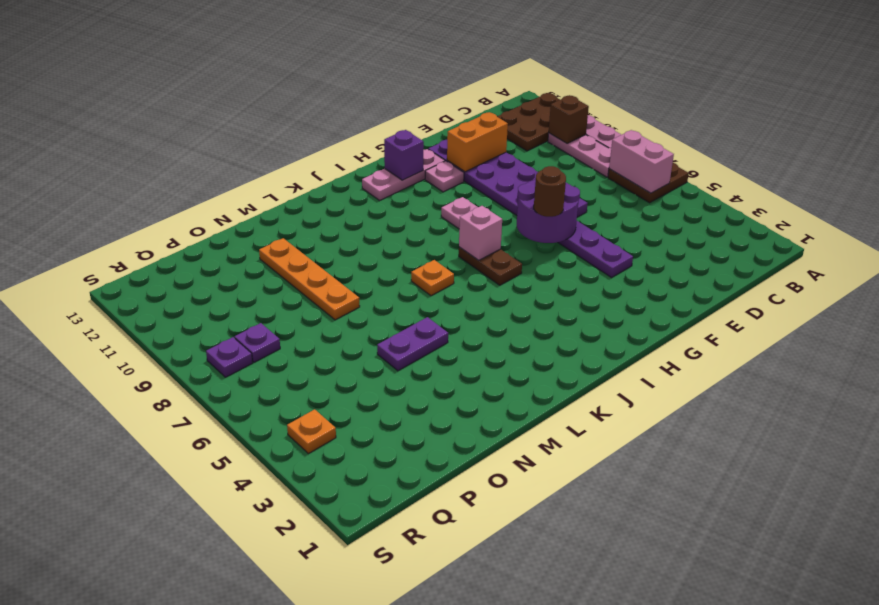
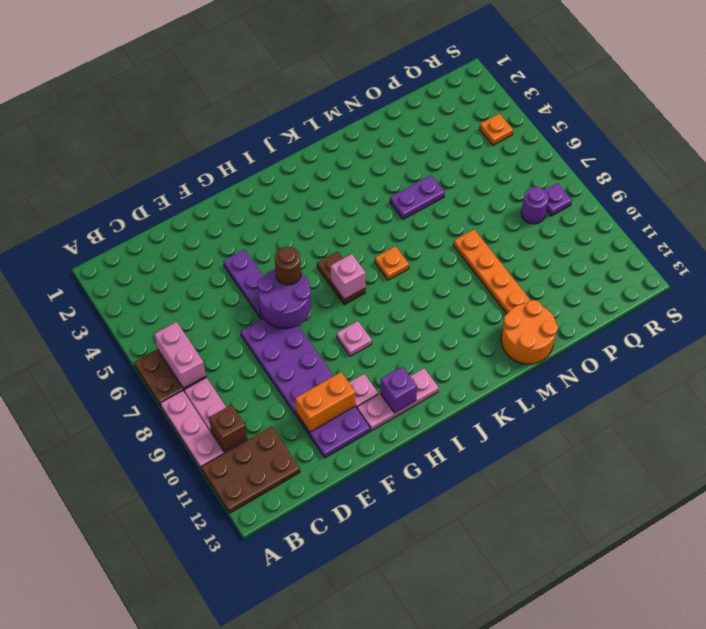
none -> orange round brick M12:N13 level 1
purple plate Q8 level 1 -> purple round brick Q8 level 1

